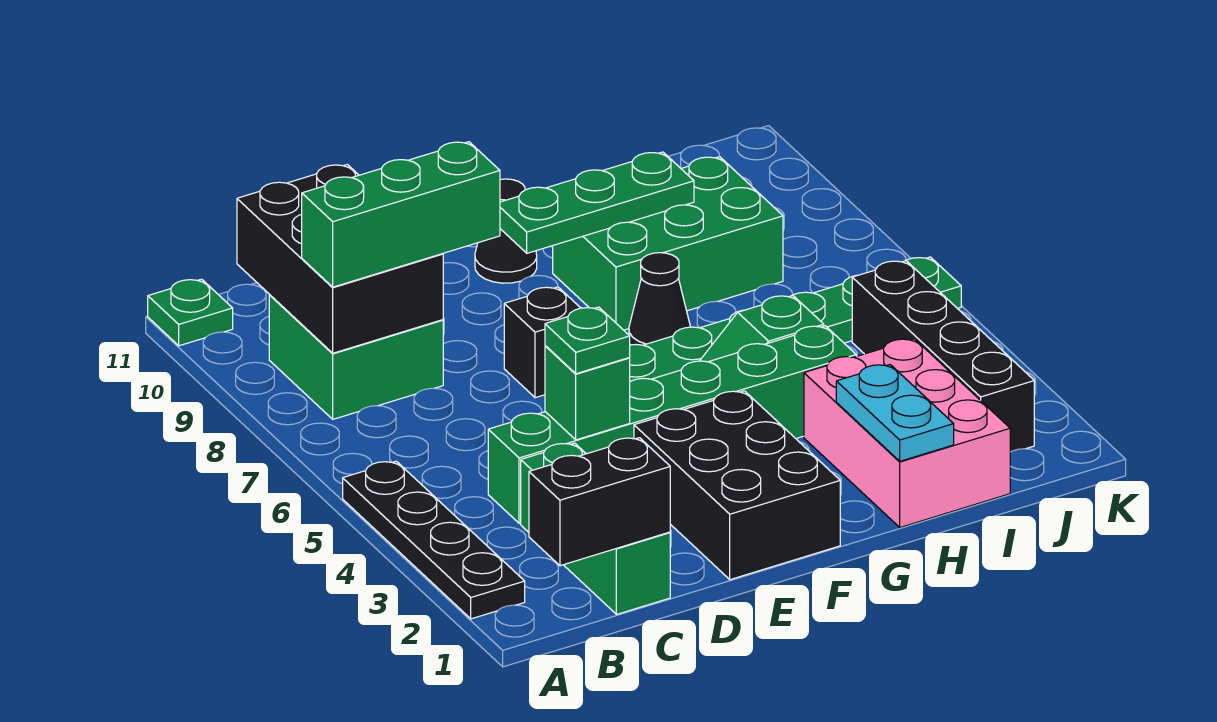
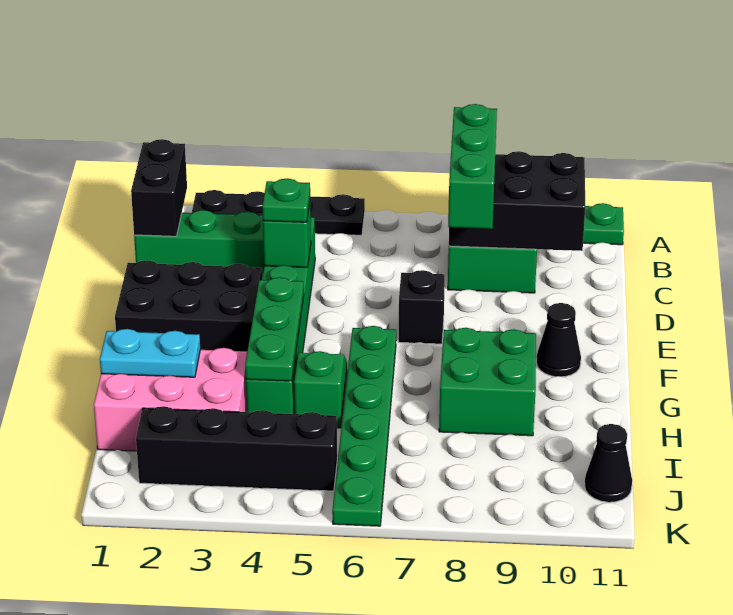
green plate F9:H9 level 2 -> green plate F4:H4 level 2
black cone G7 level 1 -> black cone J11 level 1
green brick G8:I9 level 1 -> green brick G8:H9 level 1

